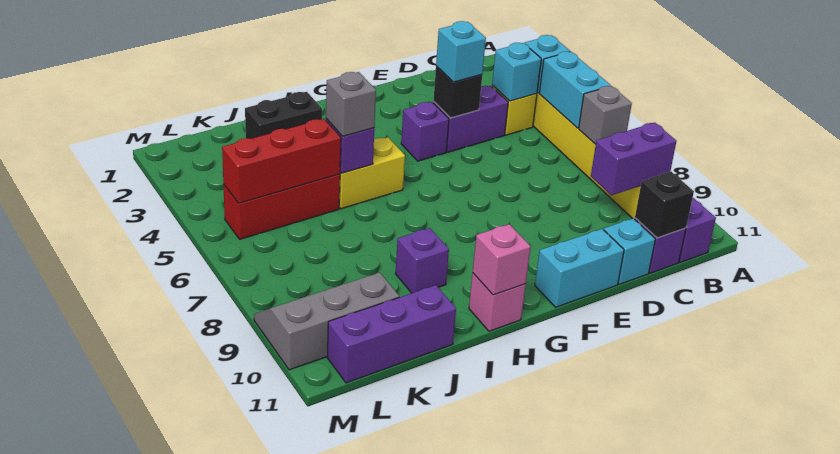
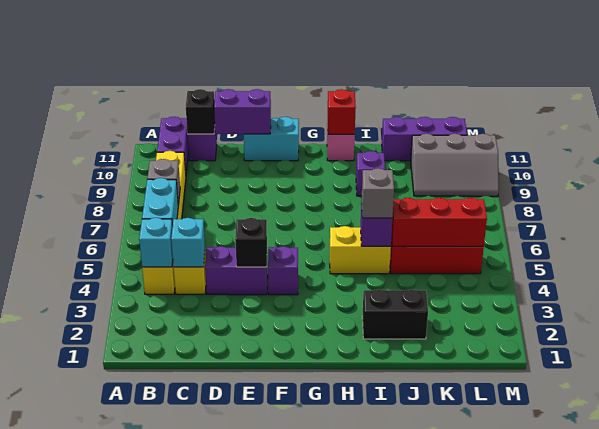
purple brick B9:C9 level 2 -> purple brick D11:E11 level 2
cyan brick D11 level 1 -> none
cyan brick E4 level 3 -> none
pink brick H11 level 2 -> red brick H11 level 2

